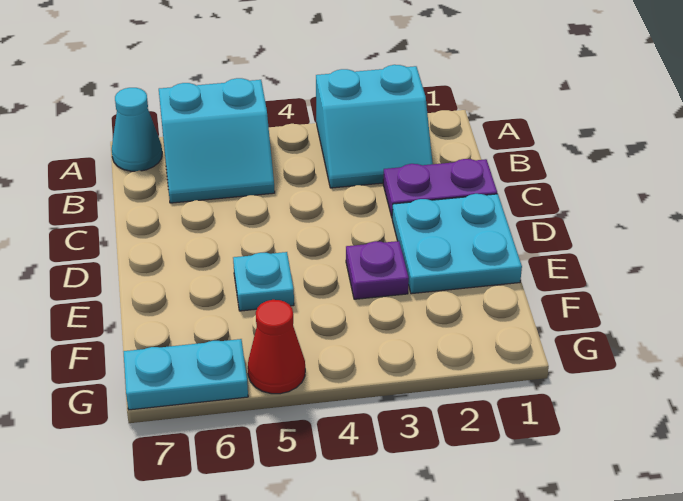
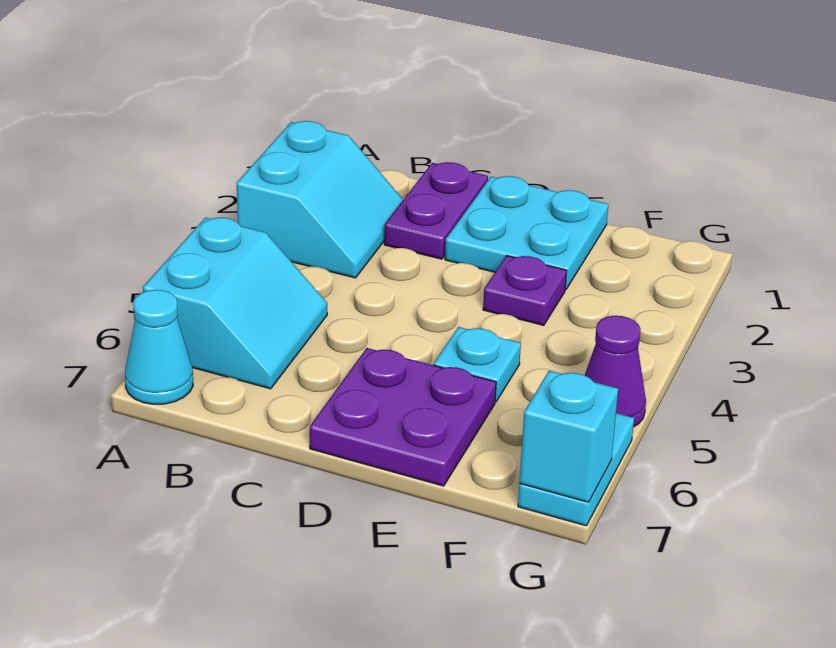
none -> purple plate D6:E7 level 1
red cone G5 level 1 -> purple cone G5 level 1
none -> cyan brick G7 level 2

